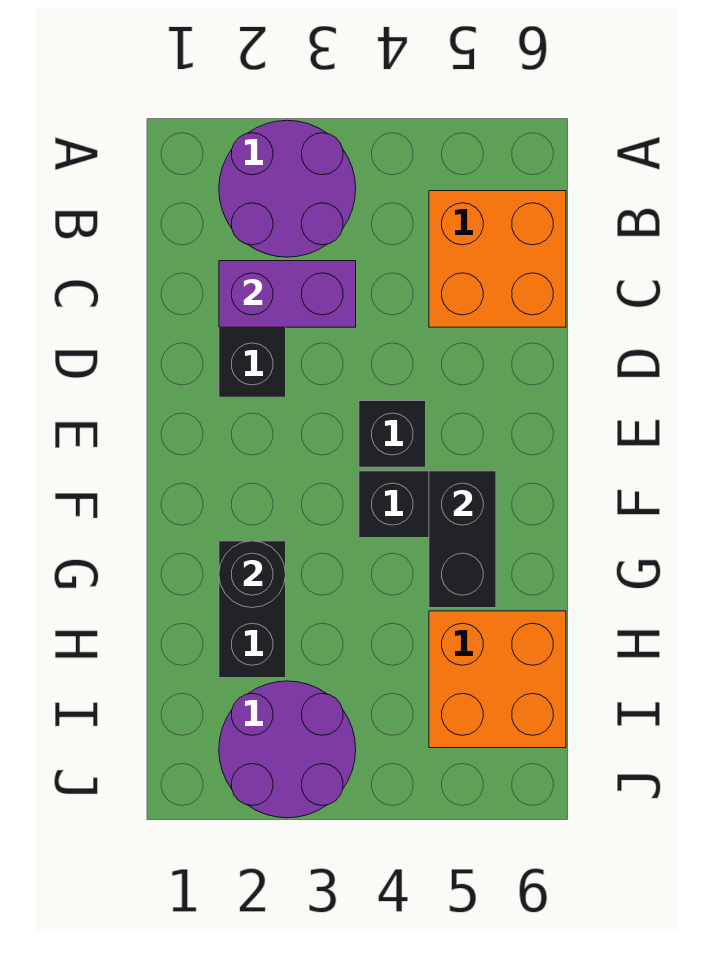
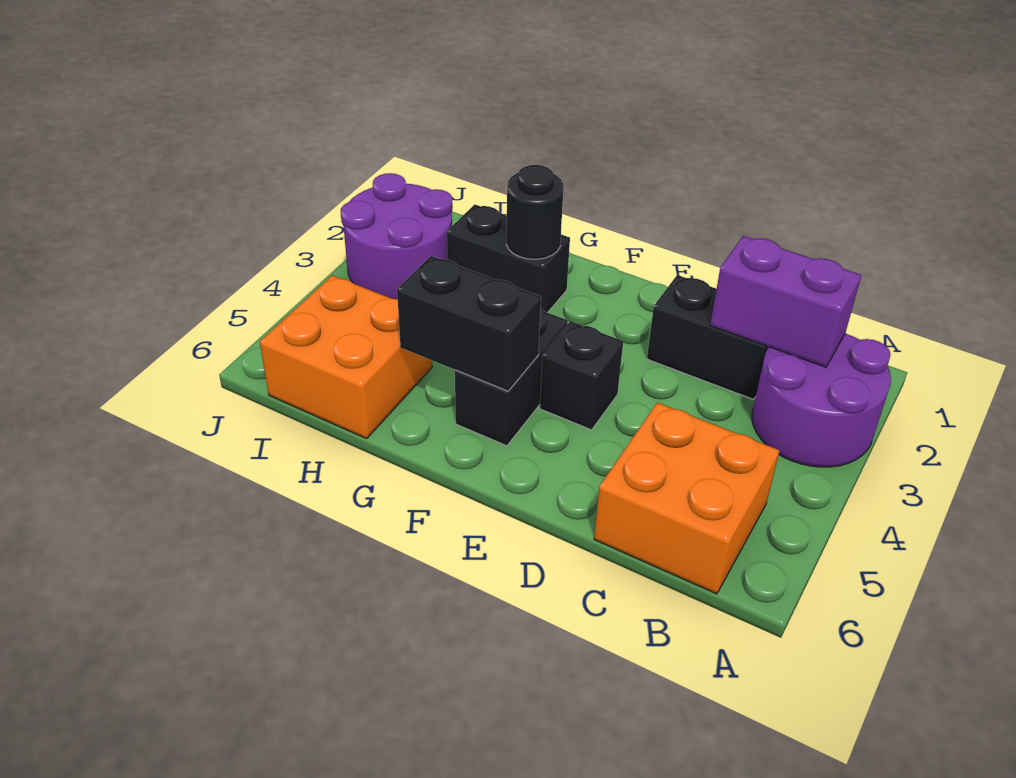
purple brick C2:C3 level 2 -> purple brick B2:C2 level 2

